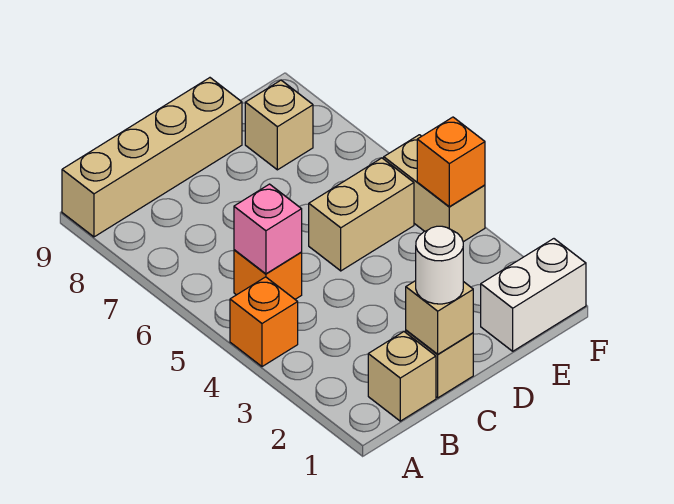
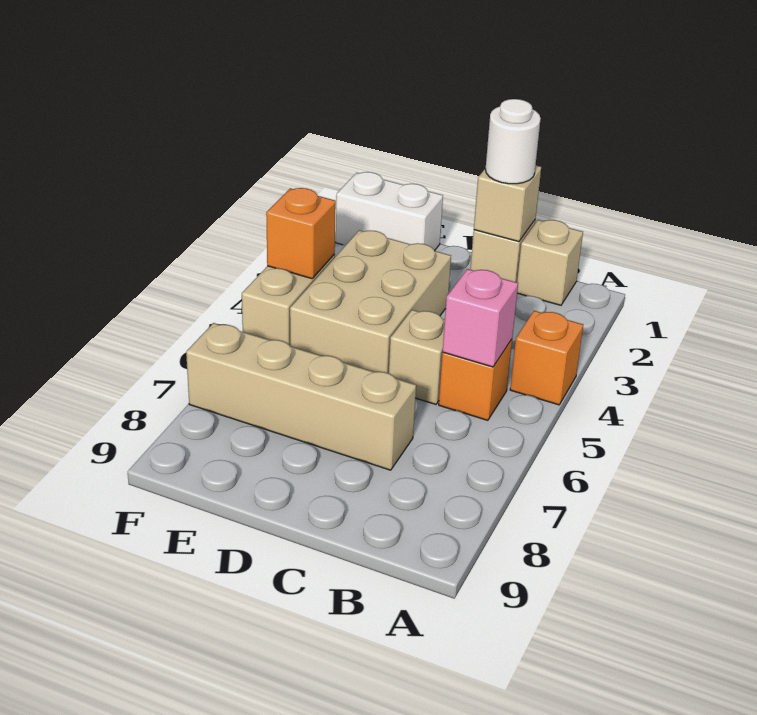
tan brick A9:D9 level 1 -> tan brick C7:F7 level 1
tan brick D5:E5 level 1 -> tan brick D3:E5 level 1
tan brick E8 level 1 -> tan brick C5 level 1

